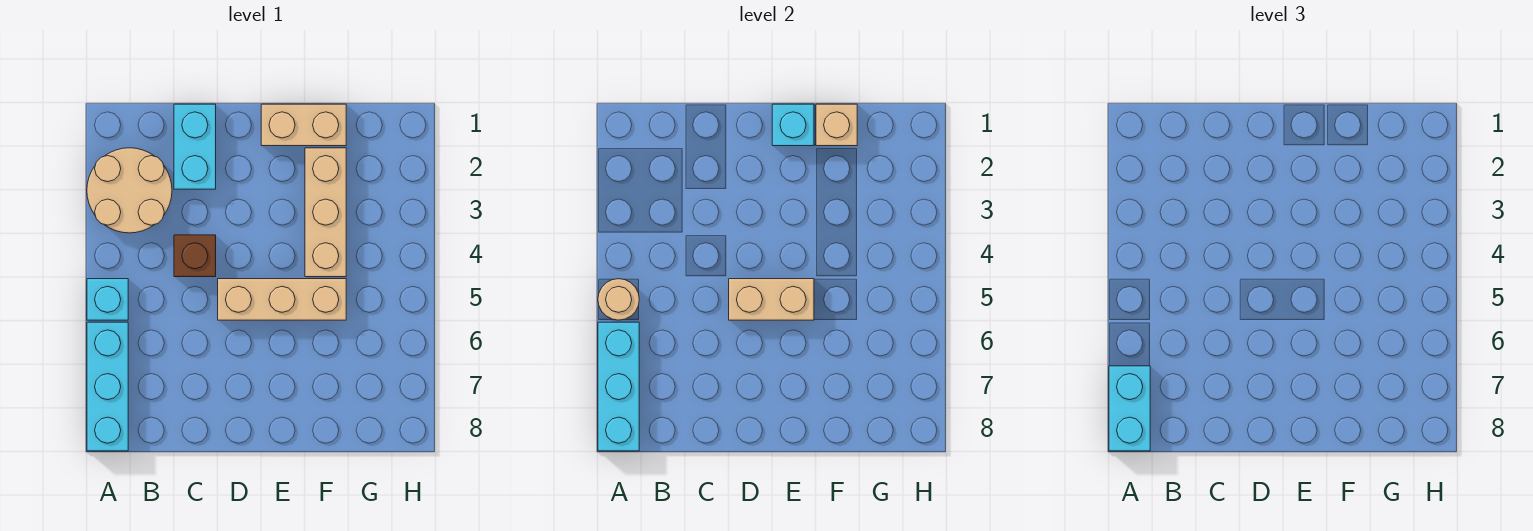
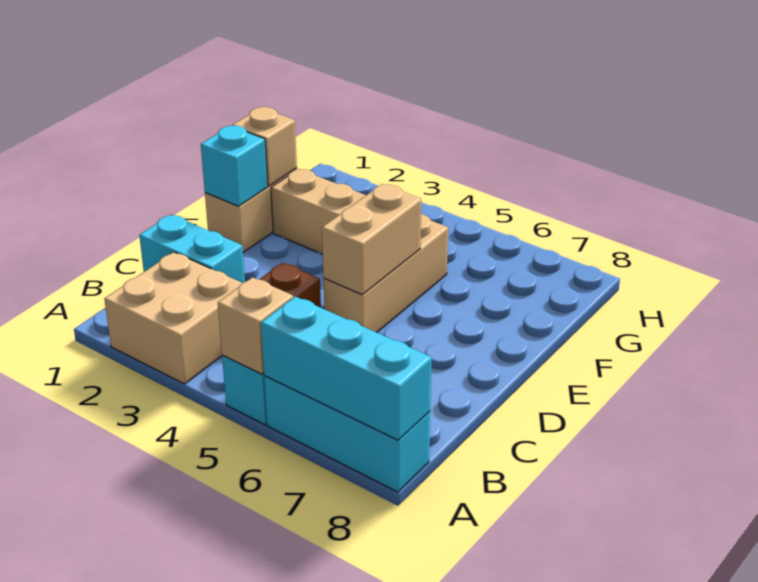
tan round brick A2:B3 level 1 -> tan brick A2:B3 level 1
tan round brick A5 level 2 -> tan brick A5 level 2
cyan brick A7:A8 level 3 -> none

